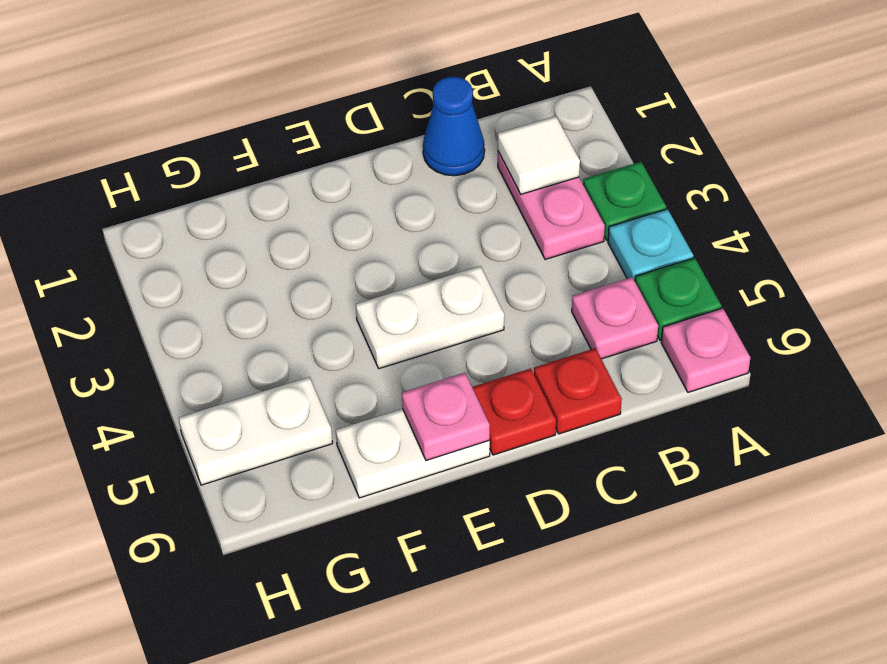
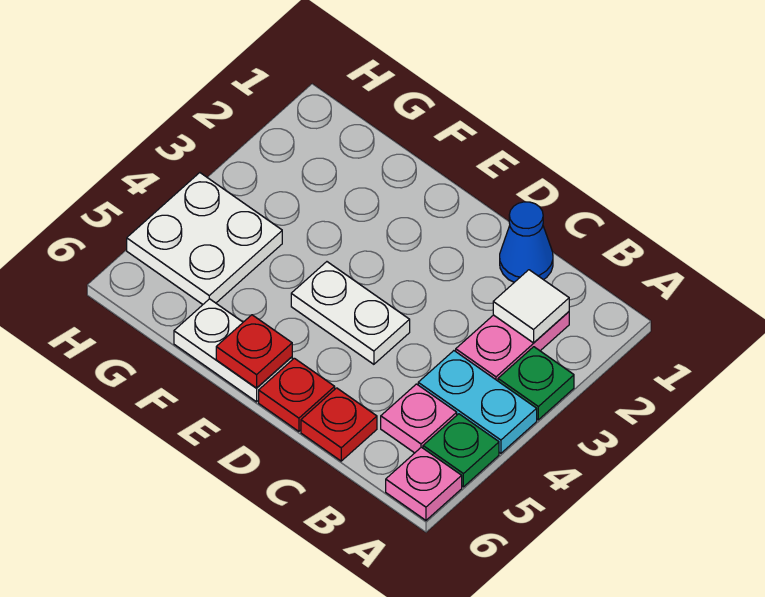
cyan plate A4 level 1 -> cyan plate A4:B4 level 1
pink plate E6 level 2 -> red plate E6 level 2
white plate G5:H5 level 1 -> white plate G4:H5 level 1

